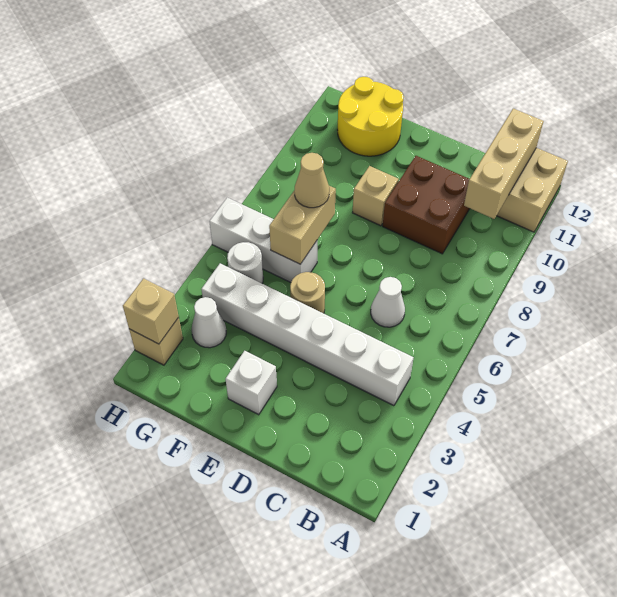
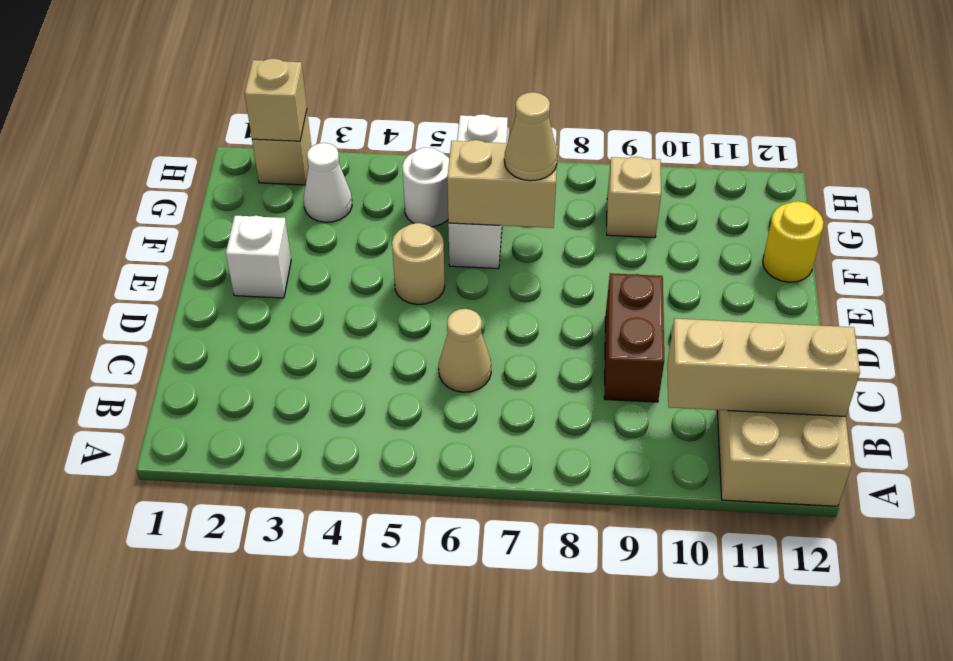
white brick B4:G4 level 1 -> none
white cone C6 level 1 -> tan cone C6 level 1
brown brick C9:D10 level 1 -> brown brick C9:D9 level 1
tan brick E9 level 1 -> tan brick G9 level 1
yellow round brick F11:G12 level 1 -> yellow round brick F12 level 1

